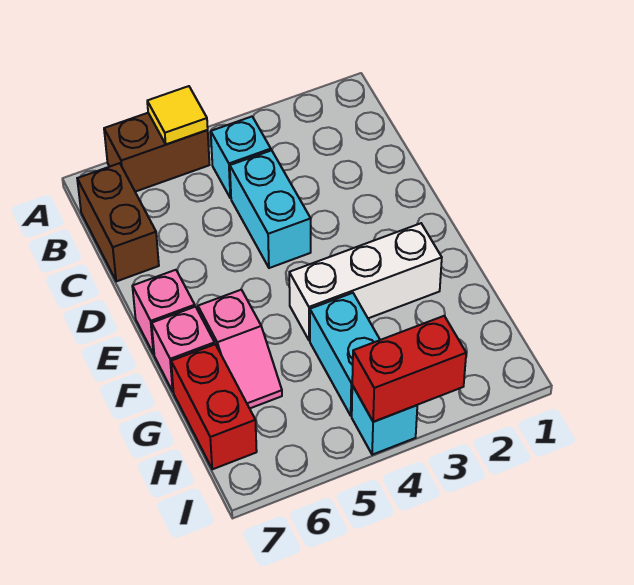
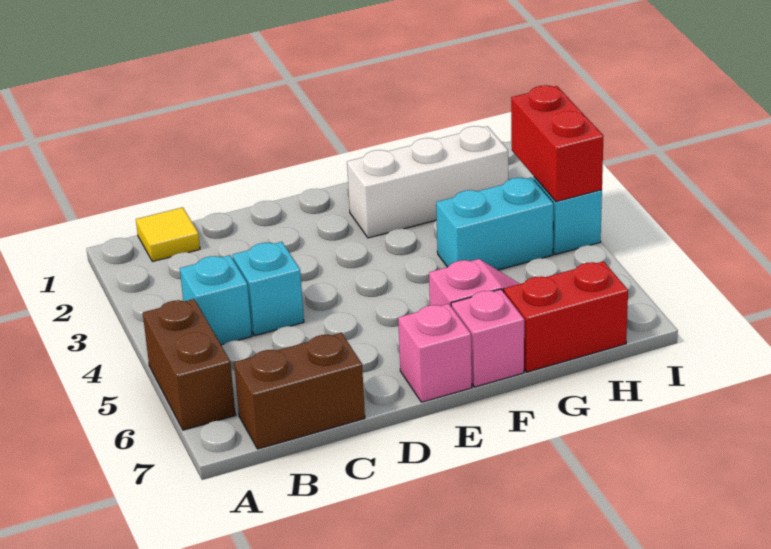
yellow tile A5 level 2 -> yellow tile B1 level 1
cyan brick C4:D4 level 1 -> cyan brick C4 level 1
white brick F2:F4 level 1 -> white brick F2:H2 level 1

